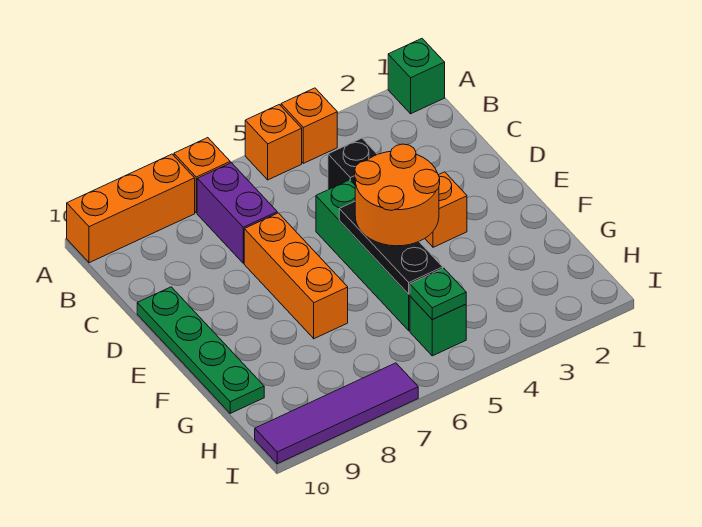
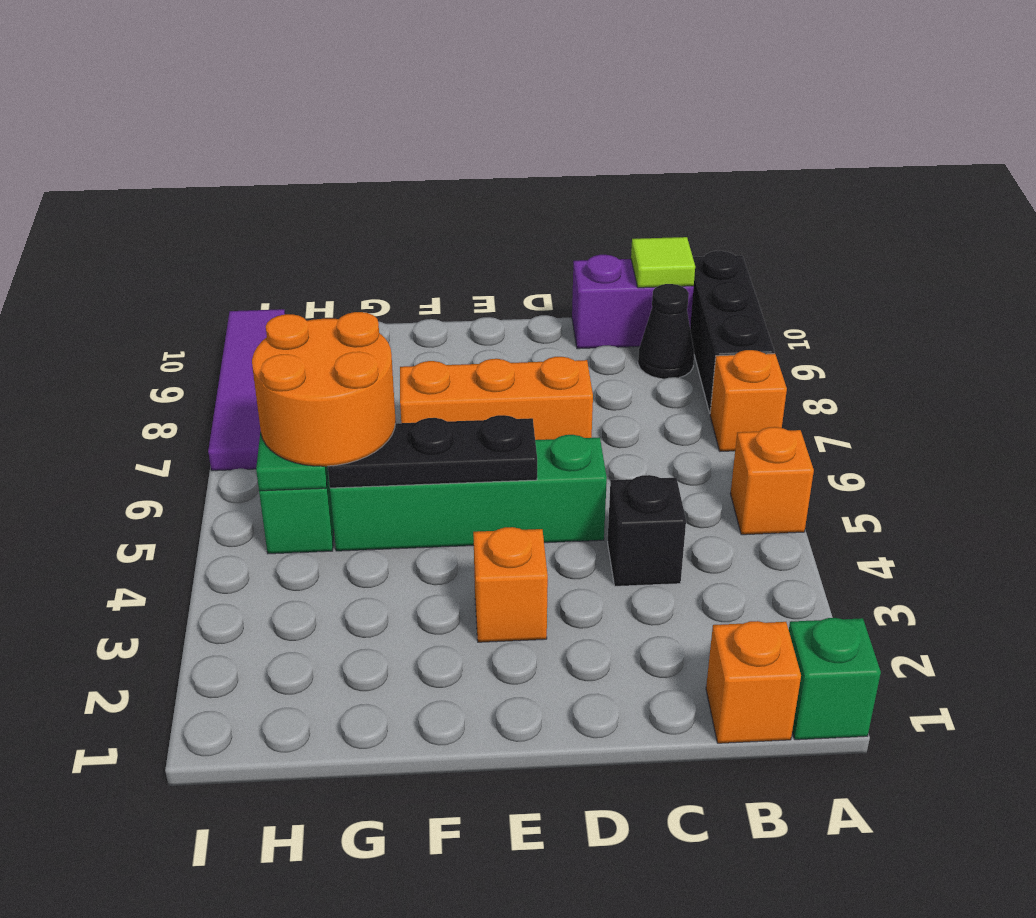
orange brick A4 level 1 -> orange brick B1 level 1
orange brick A8:A10 level 1 -> black brick A8:A10 level 1
purple brick B7:C7 level 1 -> purple brick B10:C10 level 1
none -> black cone B9 level 1
none -> lime tile B10 level 2
green plate D10:G10 level 1 -> none
orange round brick E4:F5 level 3 -> orange round brick G5:H6 level 3

